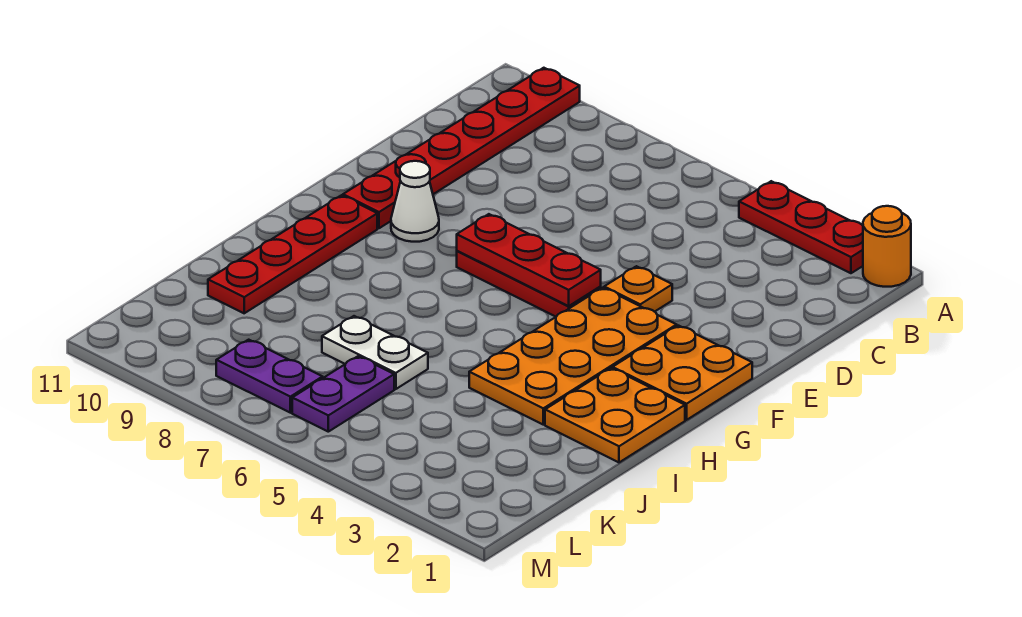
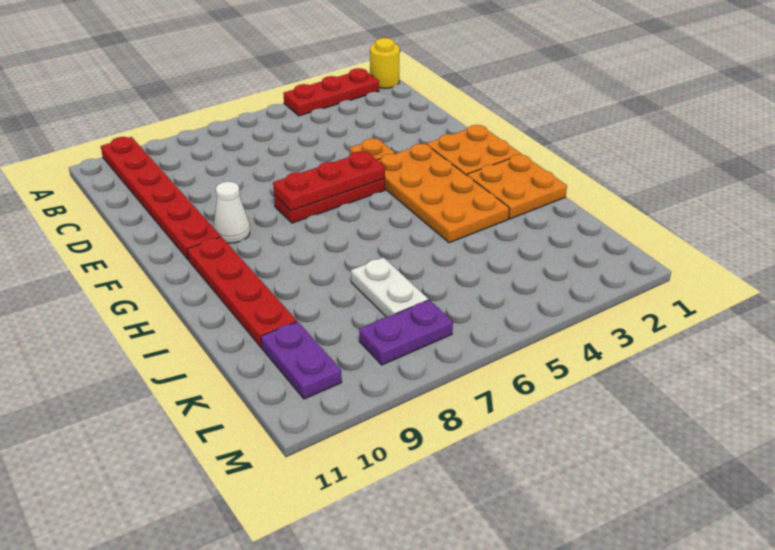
orange round brick A1 level 1 -> yellow round brick A1 level 1
white plate J6:J7 level 1 -> white plate J7:K7 level 1
purple plate K6:L6 level 1 -> purple plate K10:L10 level 1

